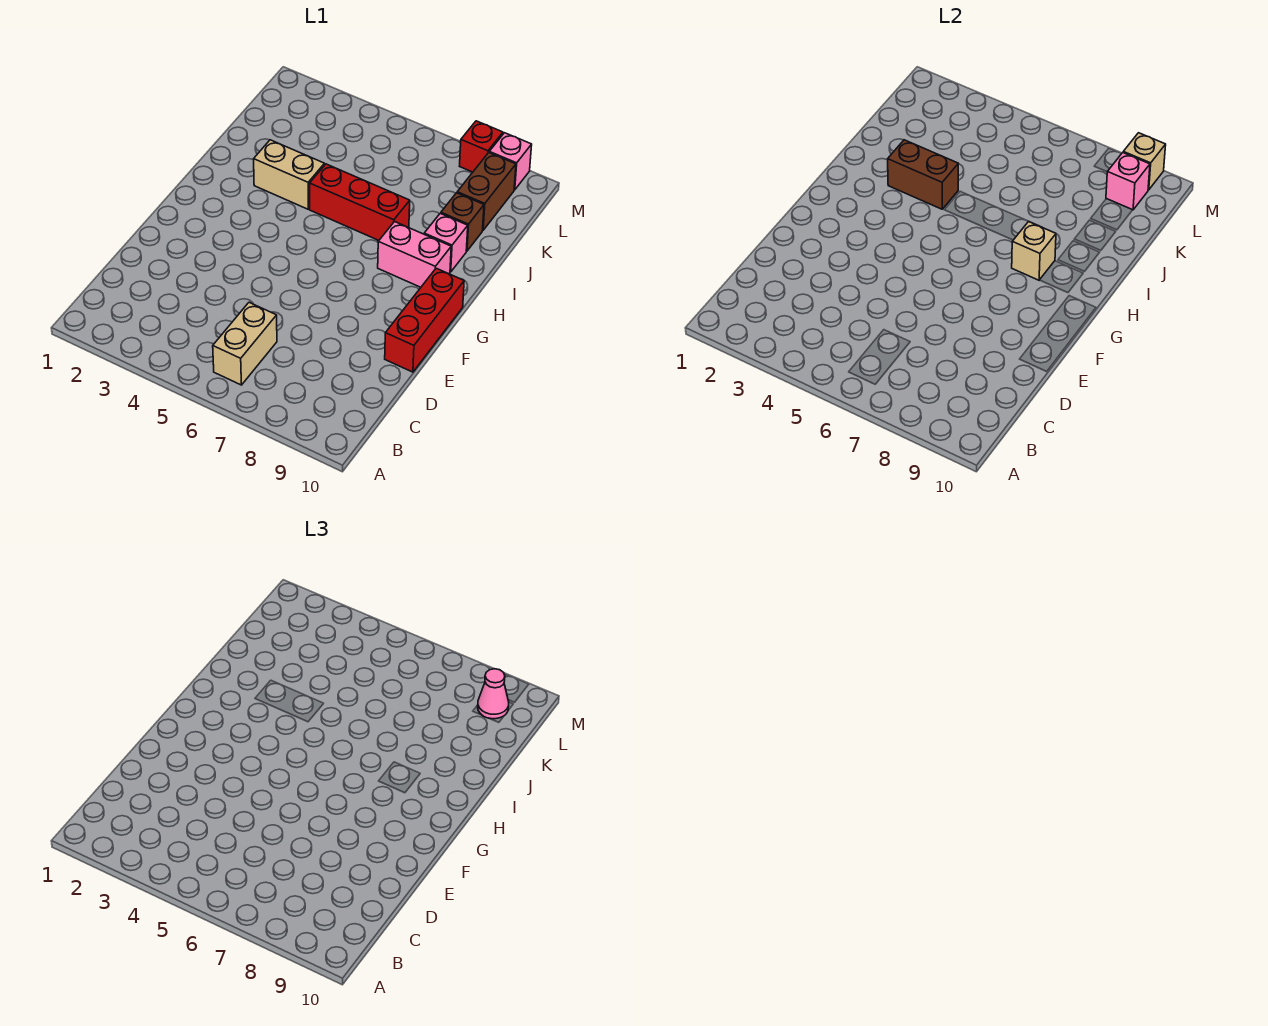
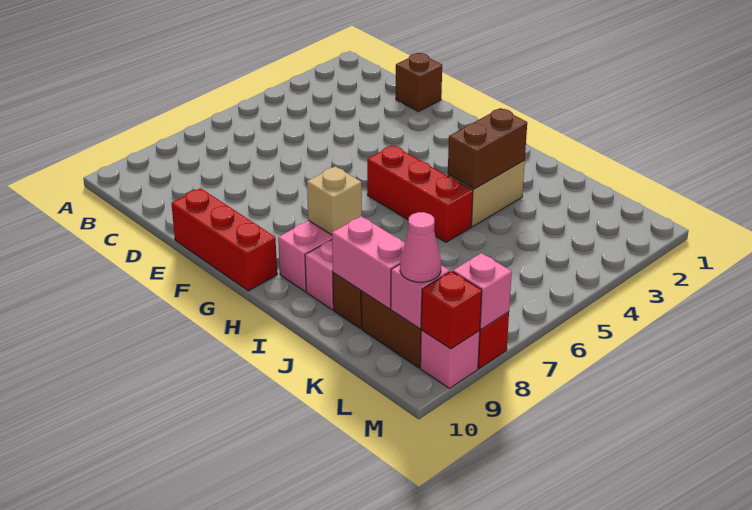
tan brick B6:C6 level 1 -> none
none -> brown brick D1 level 1
red brick I5:I7 level 1 -> red brick G5:I5 level 1
none -> pink brick J9:K9 level 2
none -> pink brick M8 level 2
tan brick M9 level 2 -> red brick M9 level 2

